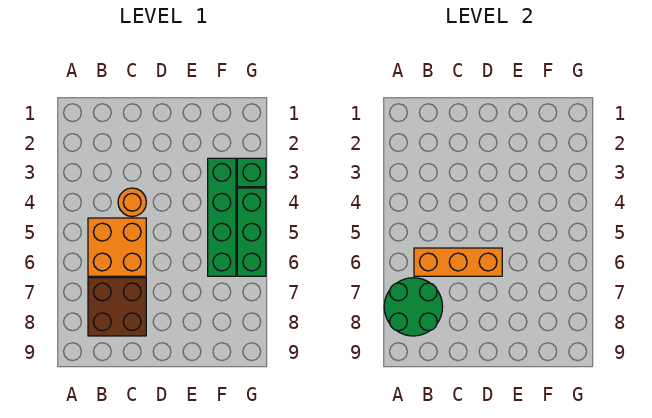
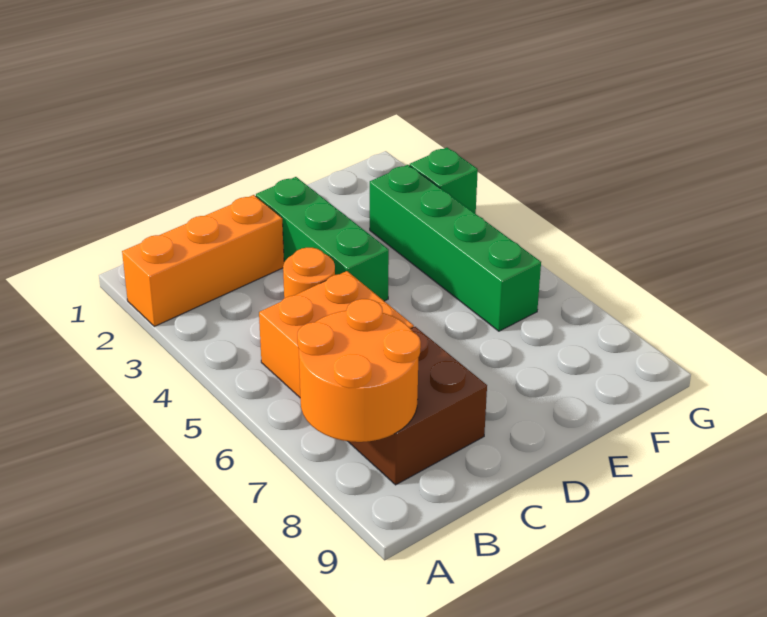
green round brick A7:B8 level 2 -> orange round brick A7:B8 level 2
orange brick B6:D6 level 2 -> orange brick A2:C2 level 1
green brick G4:G6 level 1 -> green brick D2:D4 level 1

